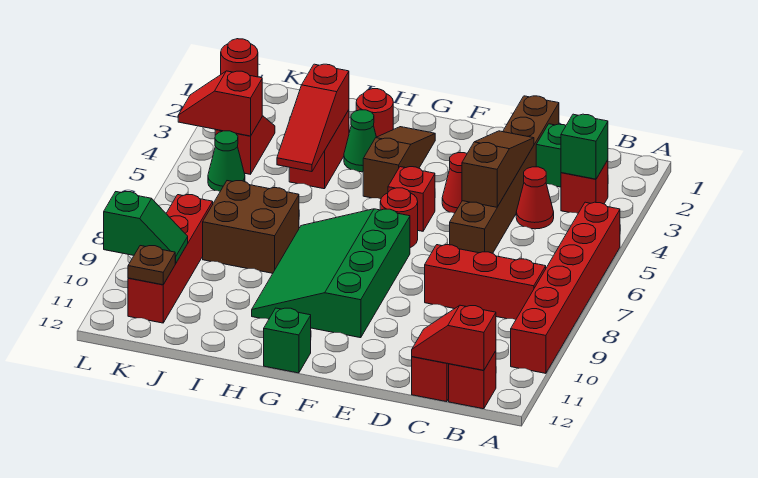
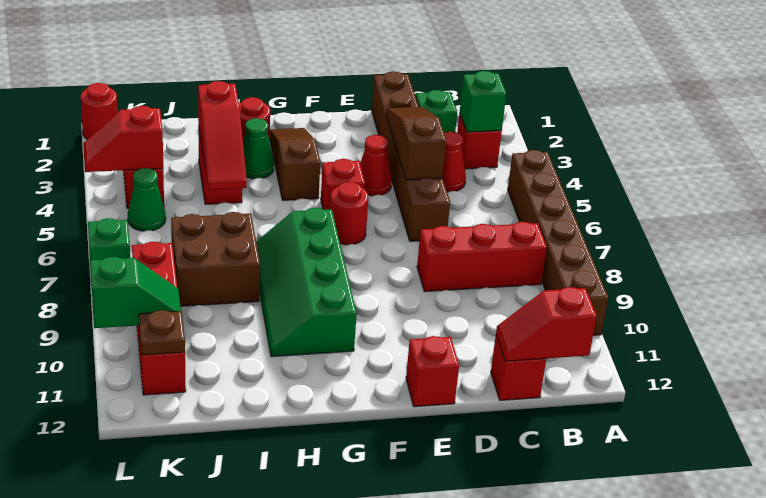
red brick A5:A10 level 1 -> brown brick A5:A10 level 1
red brick B12 level 1 -> red brick E12 level 1
green slope F7:H10 level 1 top F -> green slope G7:H10 level 1 top G
green brick G12 level 1 -> green brick L7 level 1

